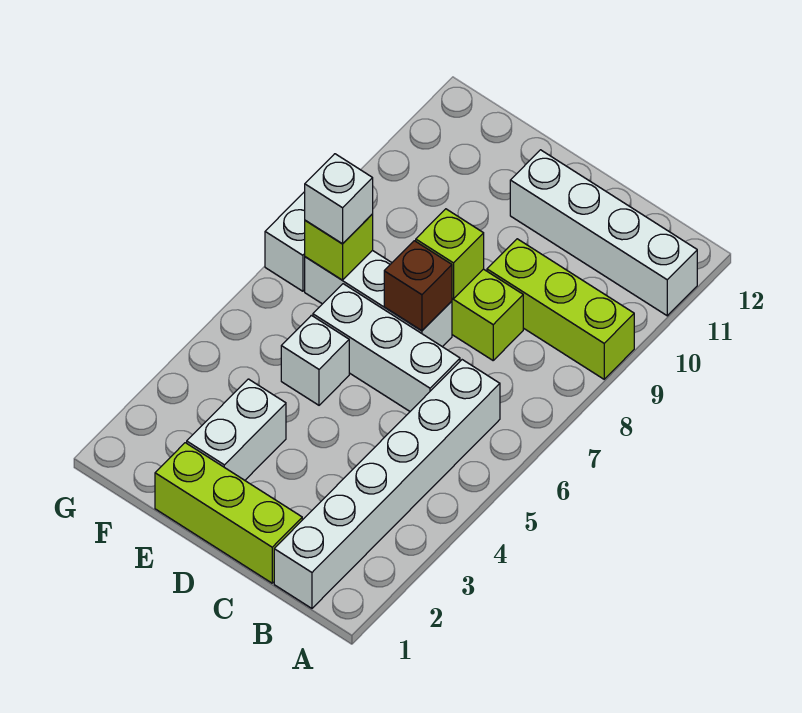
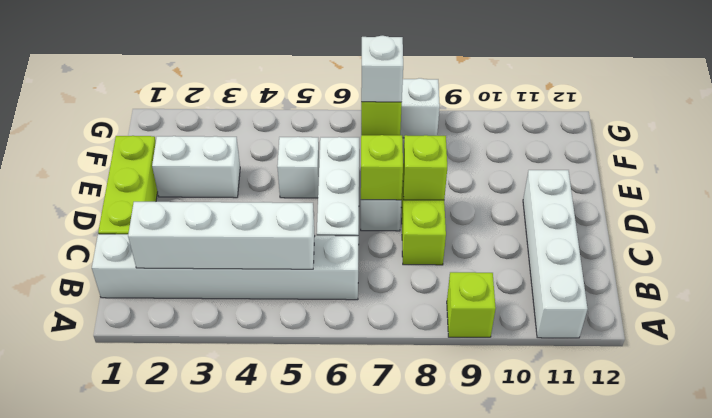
lime brick A9:C9 level 1 -> lime brick A9 level 1
none -> white brick B2:B5 level 2
brown brick D7 level 2 -> lime brick D7 level 2

